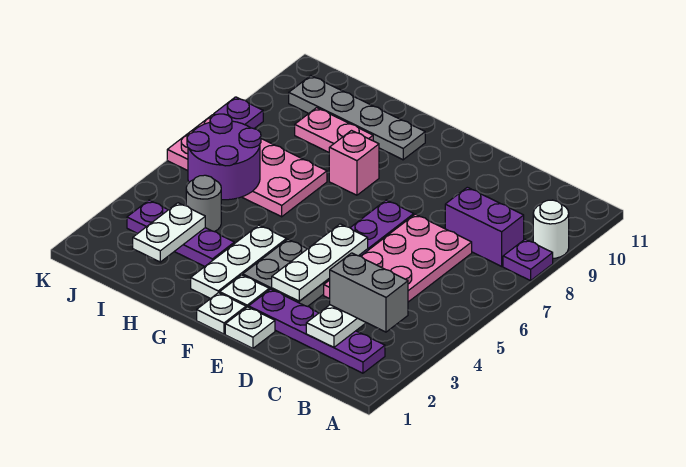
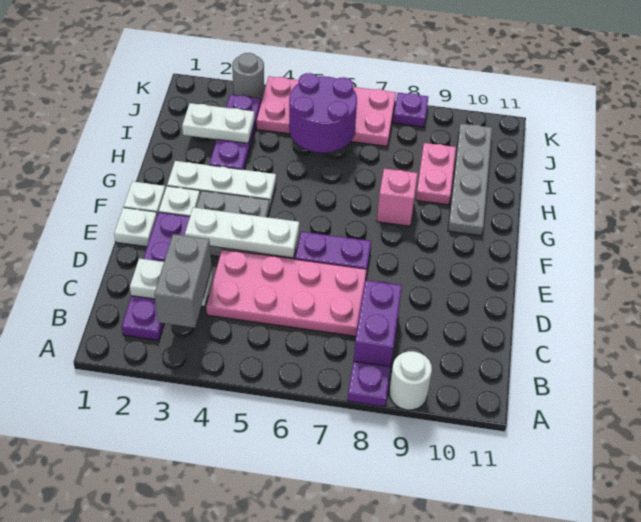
pink plate H6:K7 level 1 -> pink plate J4:K7 level 1
grey round brick I4 level 1 -> grey round brick K3 level 1

